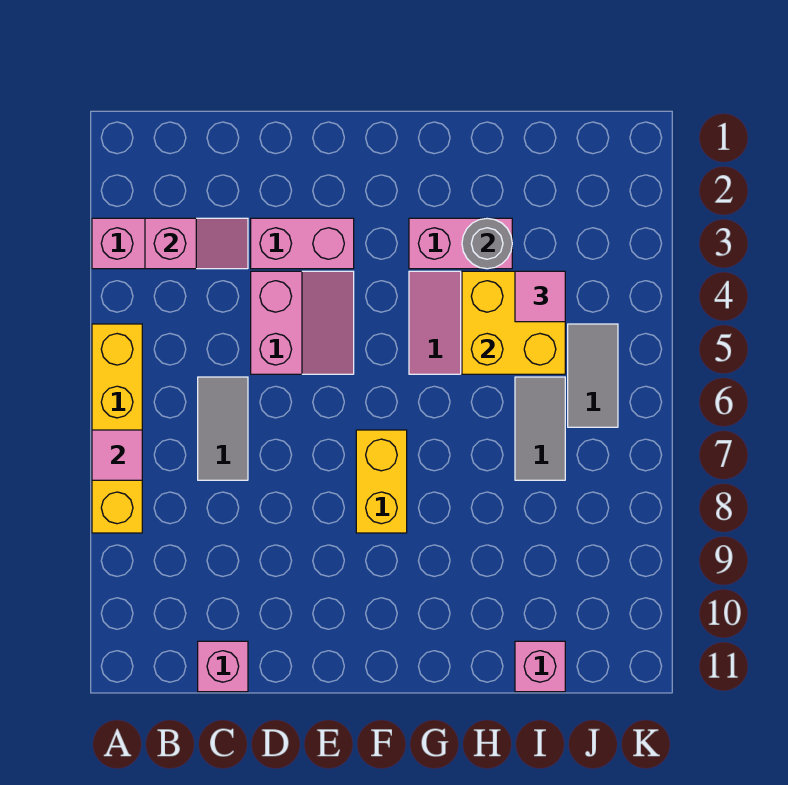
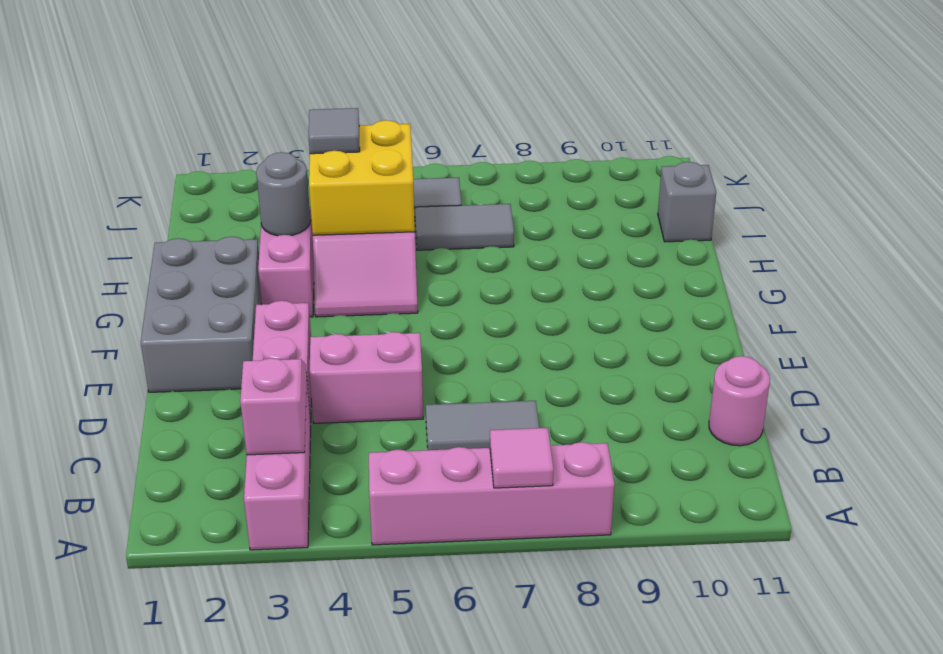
yellow brick A5:A8 level 1 -> pink brick A5:A8 level 1
pink brick C11 level 1 -> pink round brick C11 level 1
none -> grey brick E1:G2 level 1
yellow brick F7:F8 level 1 -> none
pink tile I4 level 3 -> grey tile I4 level 3
pink brick I11 level 1 -> grey brick I11 level 1

